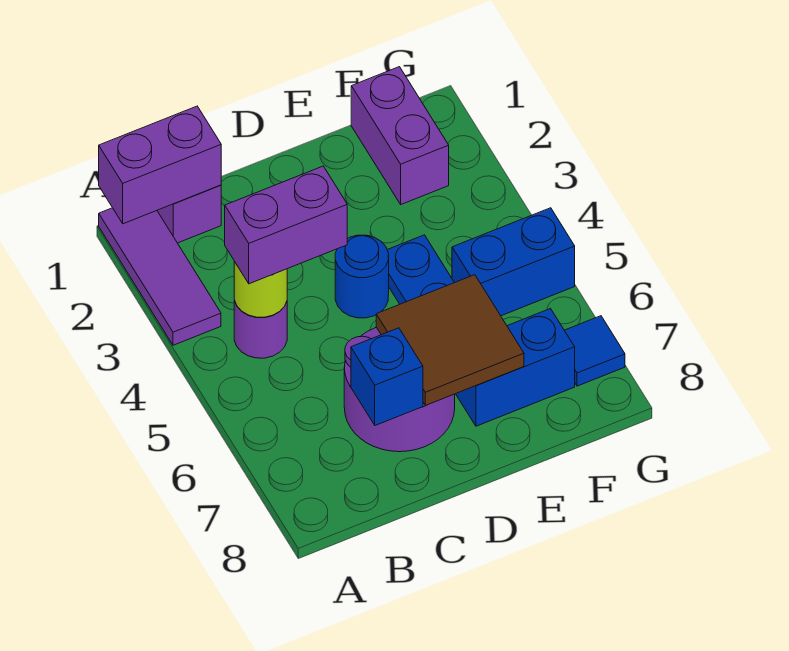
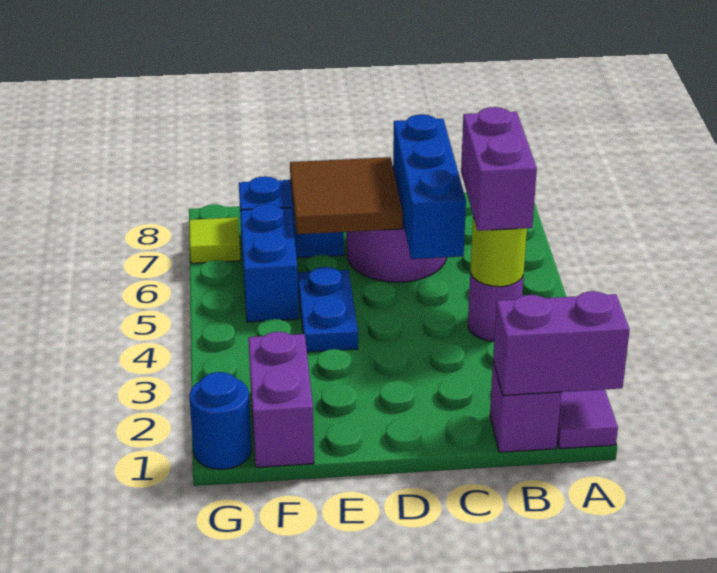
purple brick B4:C4 level 3 -> purple brick B4:B5 level 3
blue brick C7 level 2 -> blue brick C5:C7 level 2
blue round brick D4 level 1 -> blue round brick G1 level 1
blue brick F5:G5 level 1 -> blue brick F5:F6 level 1
blue tile G7 level 1 -> lime tile G7 level 1

